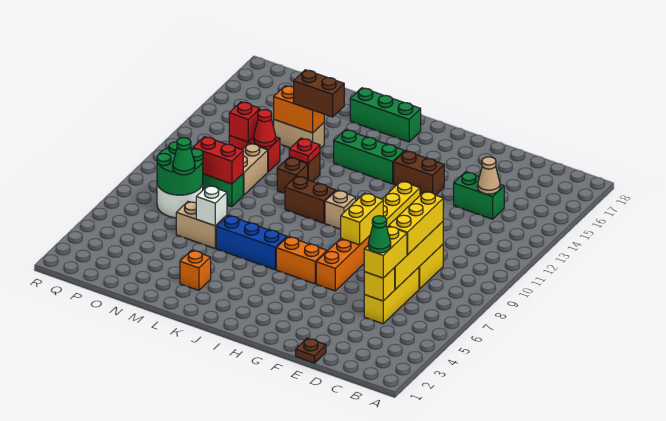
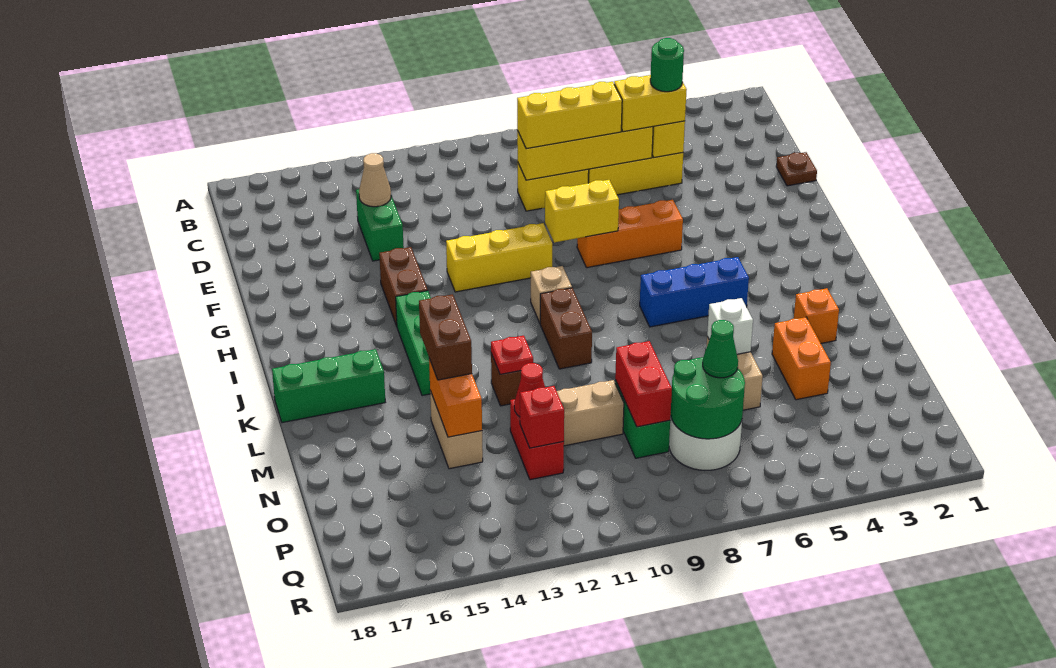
green cone D5 level 4 -> green round brick D5 level 4
orange brick H6:I6 level 1 -> orange brick M4:N4 level 1
blue brick J6:L6 level 1 -> blue brick J5:J7 level 1
green brick J17:L17 level 1 -> green brick K16:K18 level 1
brown brick L11 level 1 -> none

